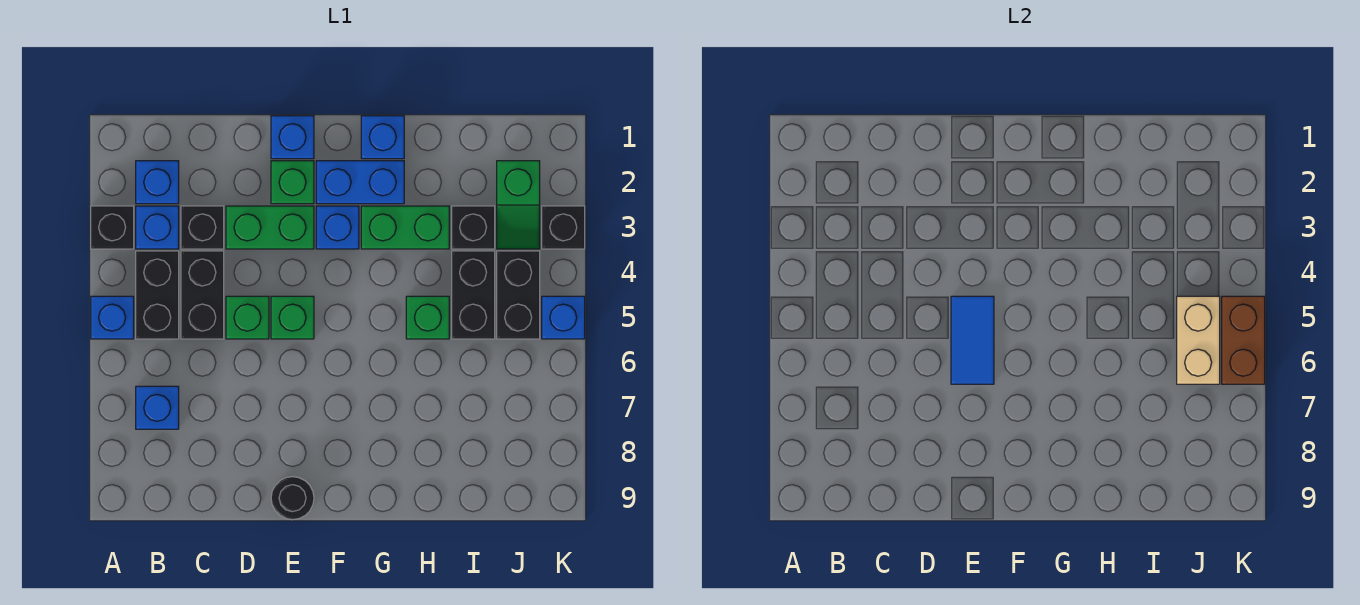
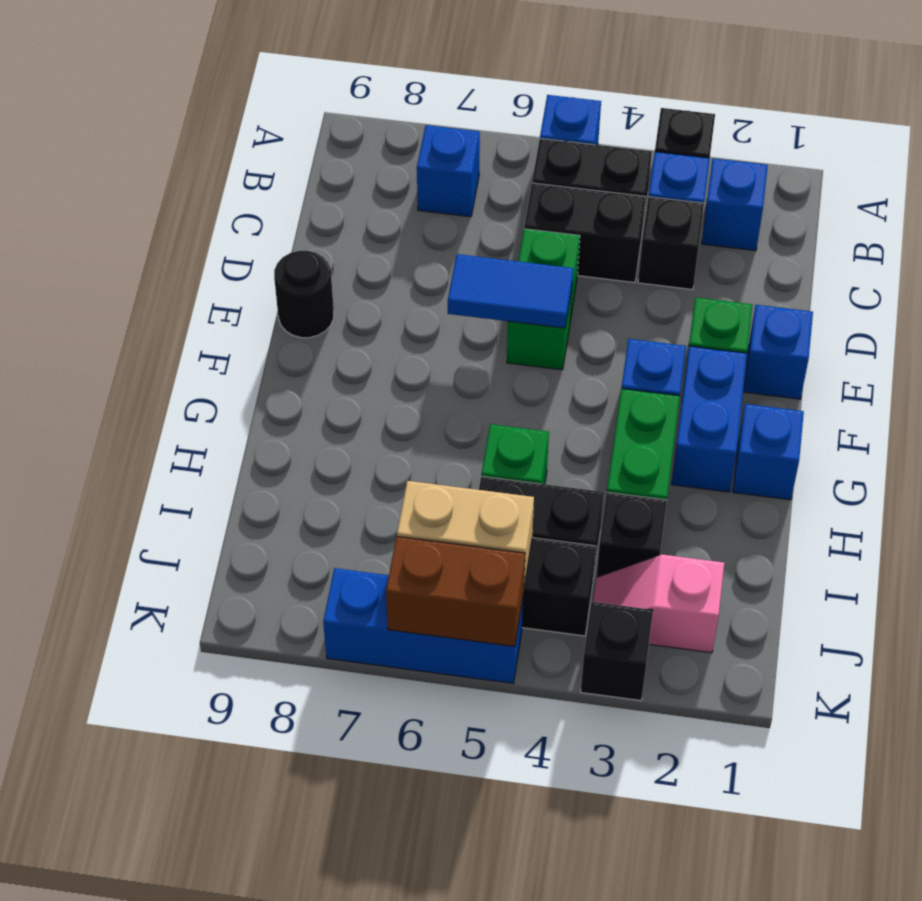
green brick D3:E3 level 1 -> none
green slope J2:J3 level 1 top 2 -> pink slope J2:J3 level 1 top 2
blue brick K5 level 1 -> blue brick K5:K7 level 1

